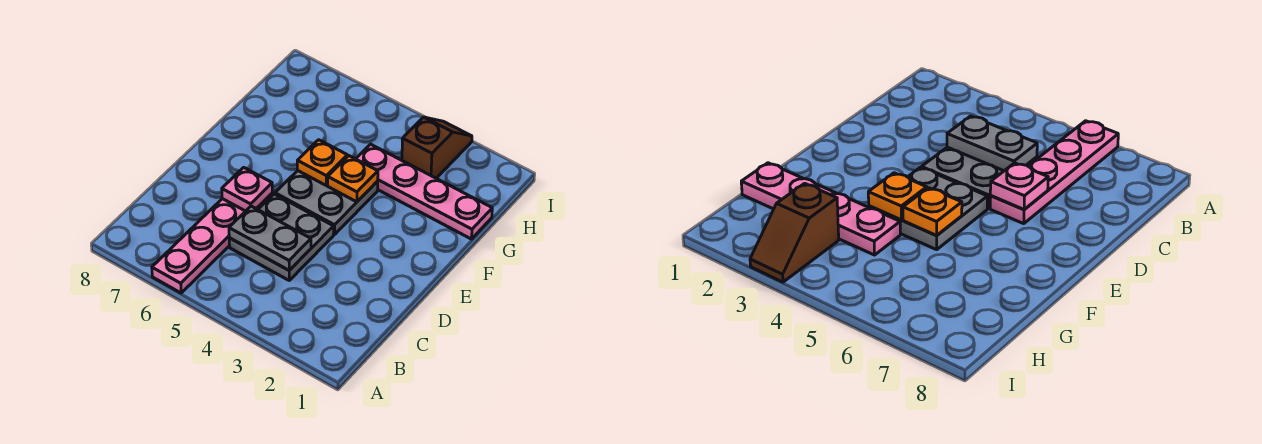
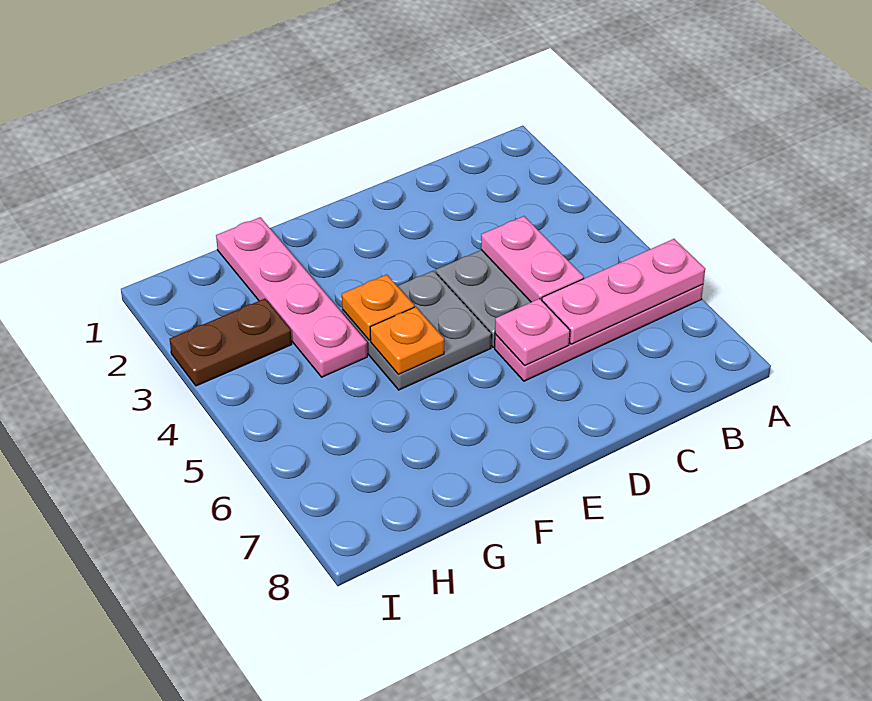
none -> pink plate A6:C6 level 2
grey plate C4:C5 level 2 -> pink plate C4:C5 level 2
brown slope H3:I3 level 1 top H -> brown plate H3:I3 level 1

